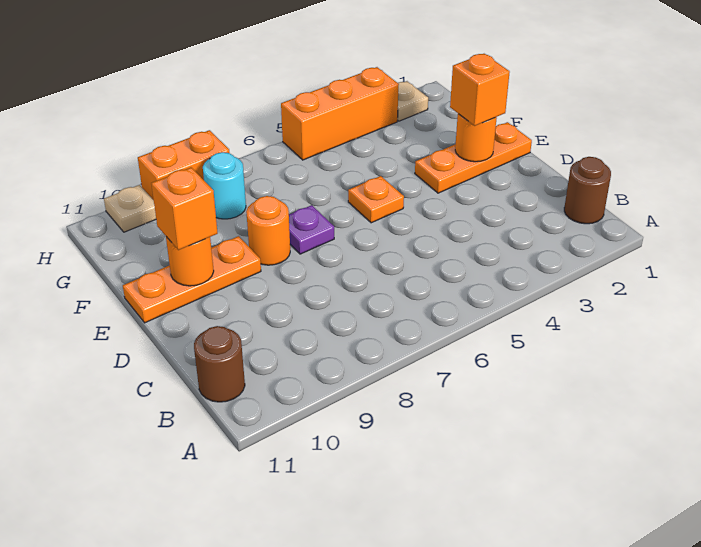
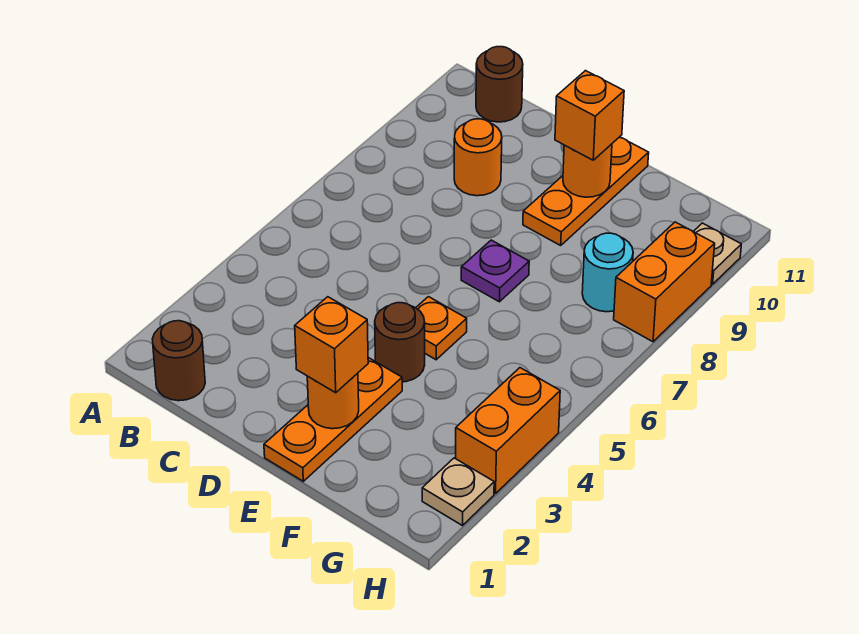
none -> brown round brick E4 level 1
orange round brick E8 level 1 -> orange round brick C9 level 1
orange brick H3:H5 level 1 -> orange brick H3:H4 level 1

